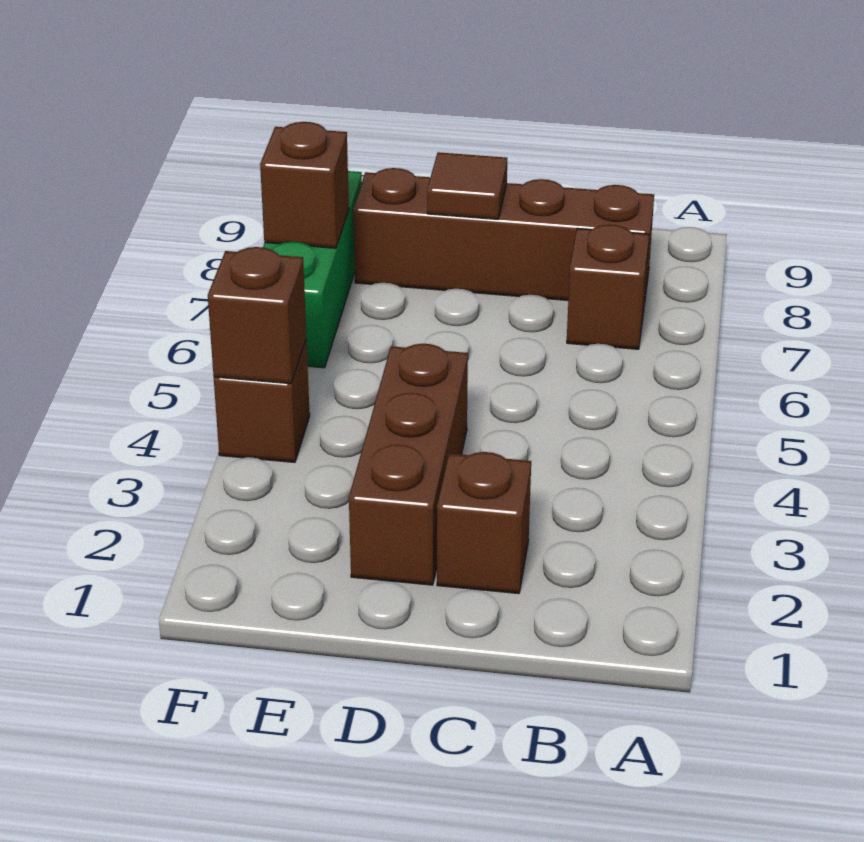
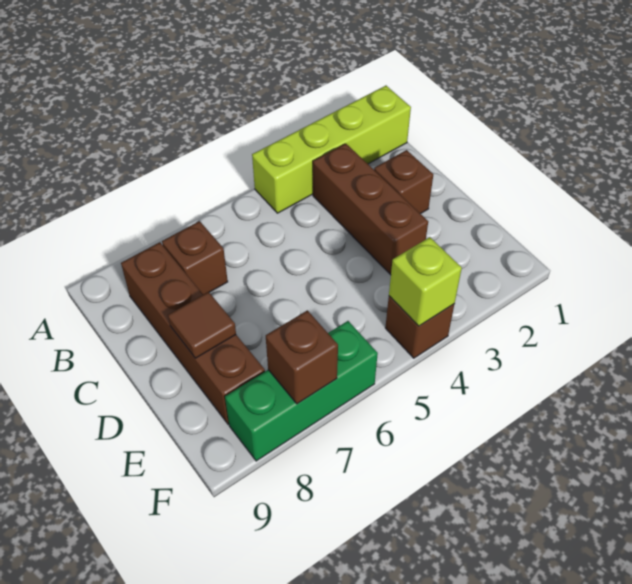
none -> lime brick A1:A4 level 1
brown brick D2:D4 level 1 -> brown brick B3:D3 level 1
brown brick F4 level 2 -> lime brick F4 level 2

